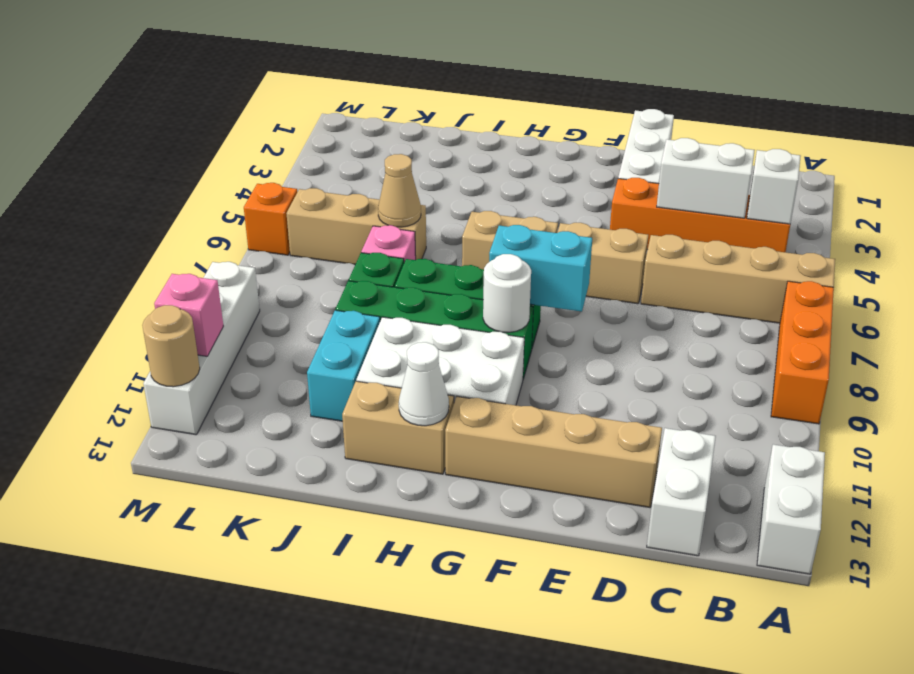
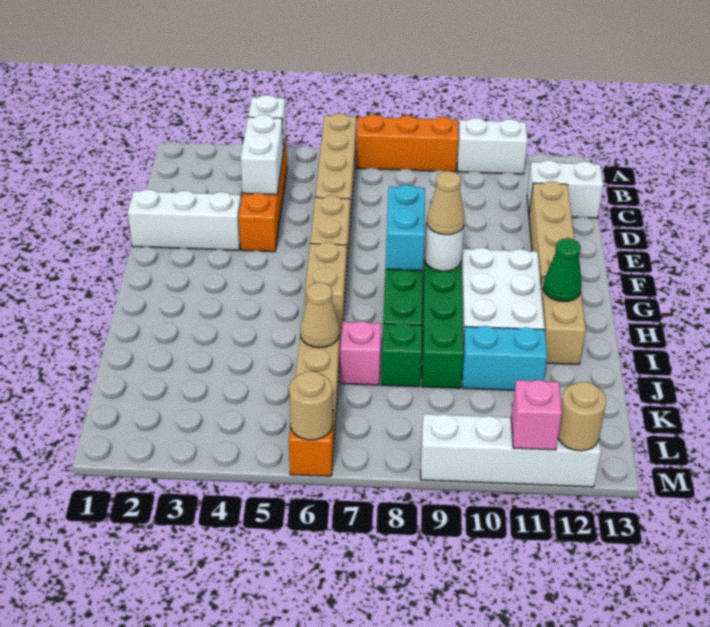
white brick A12:A13 level 1 -> white brick A10:A11 level 1
none -> tan cone G9 level 3
white cone H12 level 2 -> green cone H12 level 2
none -> tan round brick M6 level 2

